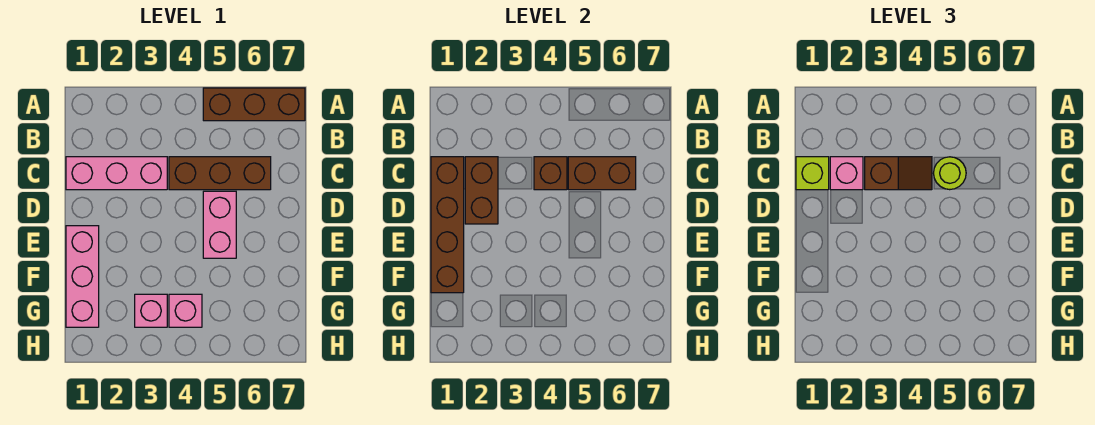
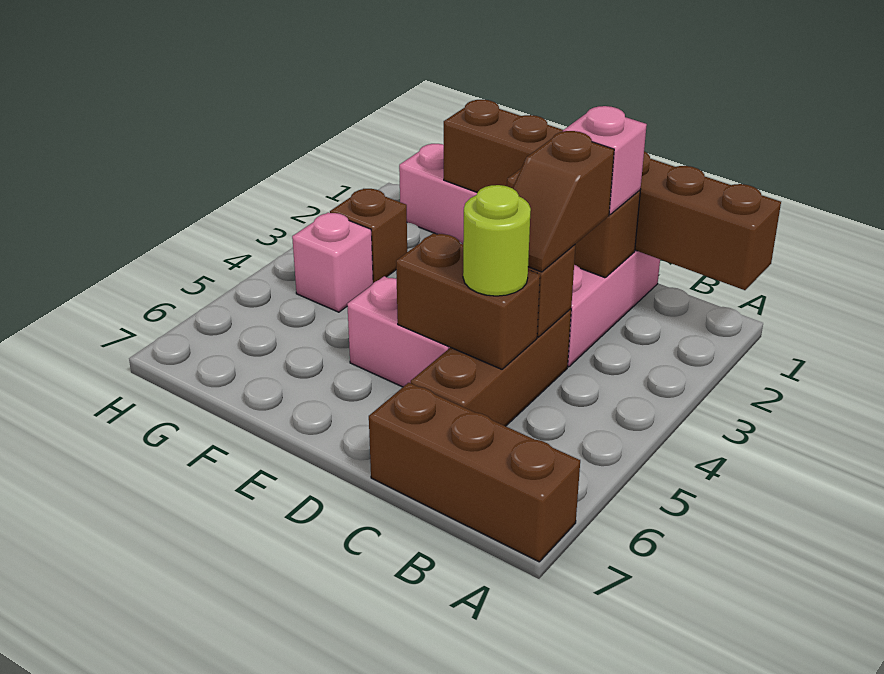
brown brick A5:A7 level 1 -> brown brick A7:C7 level 1
brown brick C1:F1 level 2 -> brown brick A1:F1 level 2
lime brick C1 level 3 -> none
brown brick C5:C6 level 2 -> brown brick C5:D5 level 2
pink brick G3 level 1 -> brown brick G3 level 1

